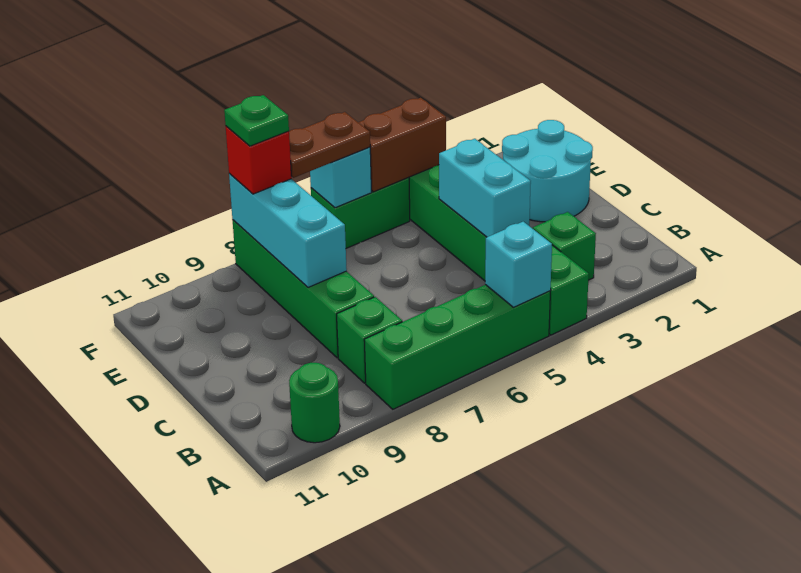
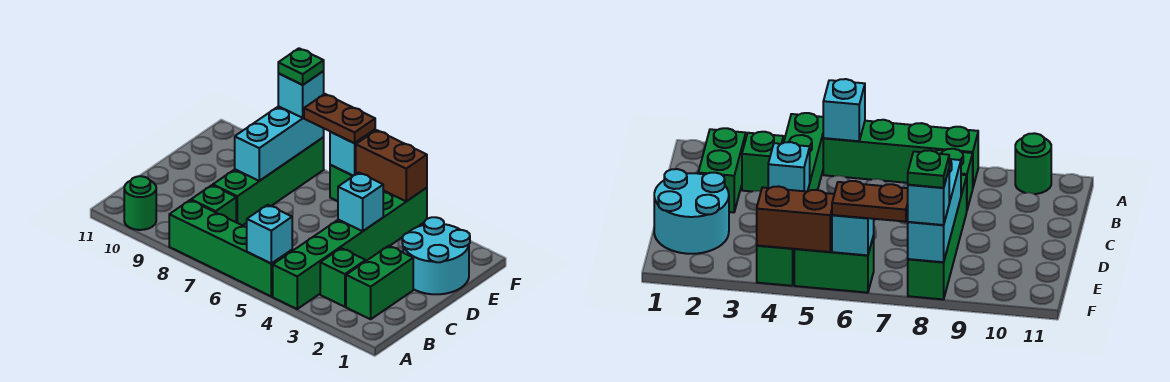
none -> green brick B2:C2 level 1
cyan brick C4:D4 level 2 -> cyan brick D4 level 2
red brick F8 level 3 -> cyan brick F8 level 3

